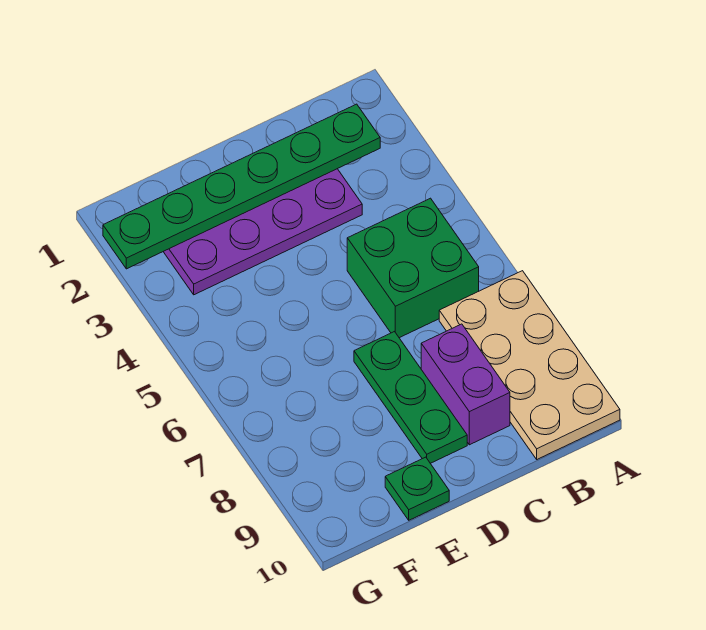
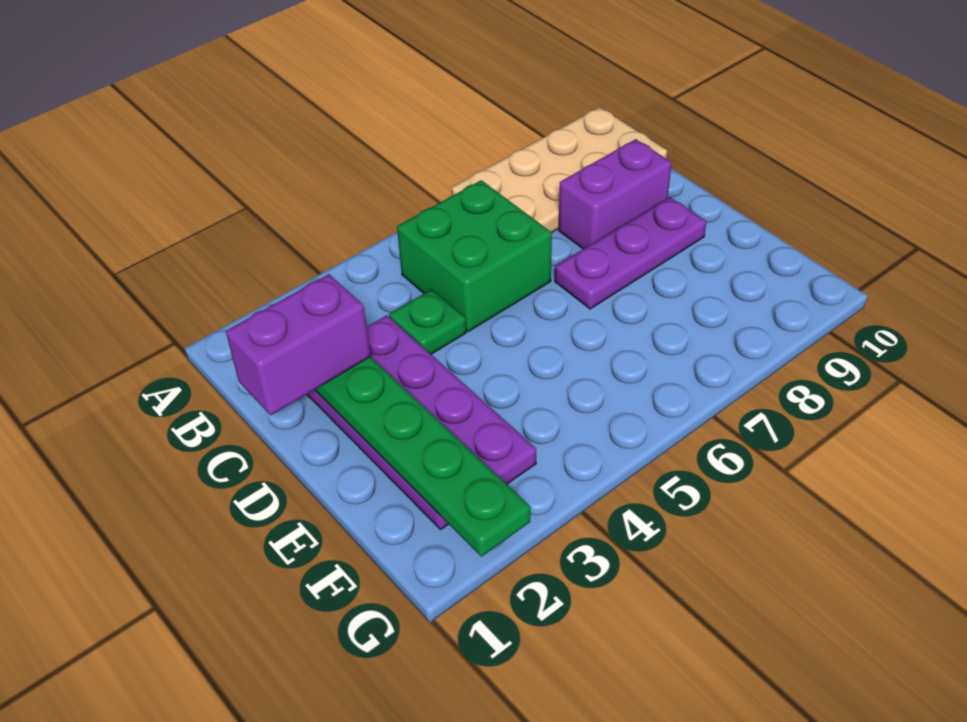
none -> purple brick C1:C2 level 3
green plate D7:D9 level 1 -> purple plate D7:D9 level 1
green plate E10 level 1 -> green plate C4 level 1

